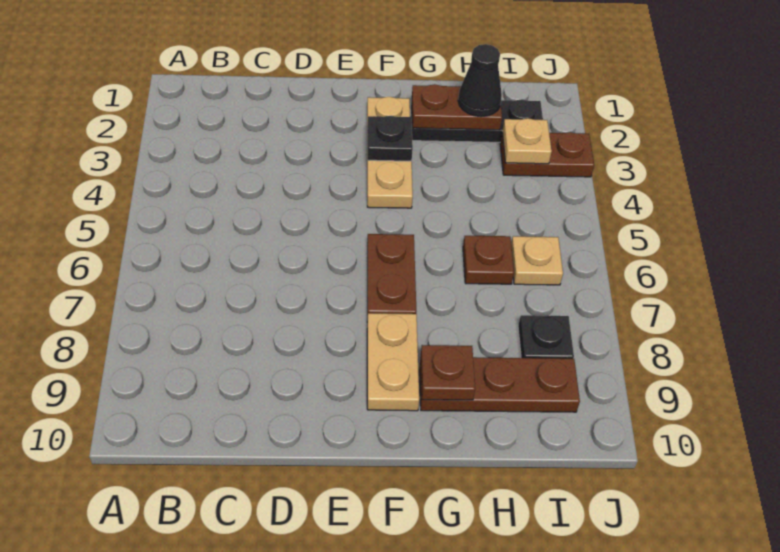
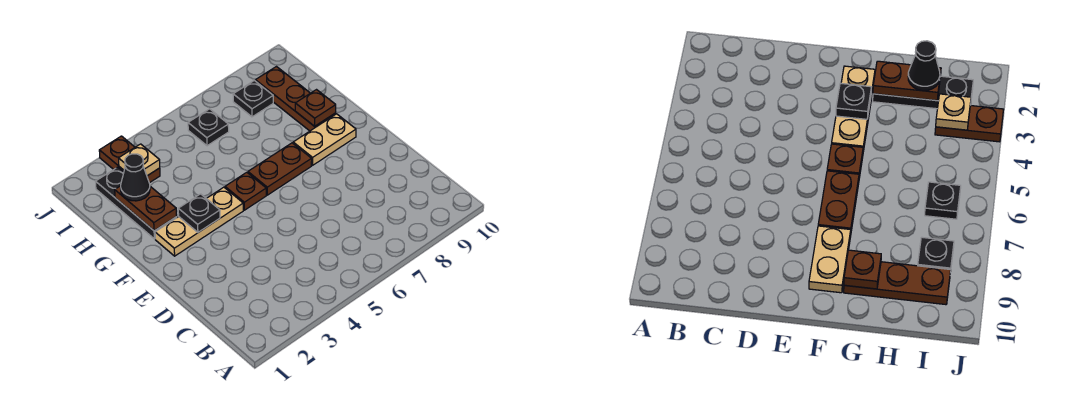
brown plate H6 level 1 -> brown plate F5 level 1
tan plate I6 level 1 -> black plate I6 level 1

